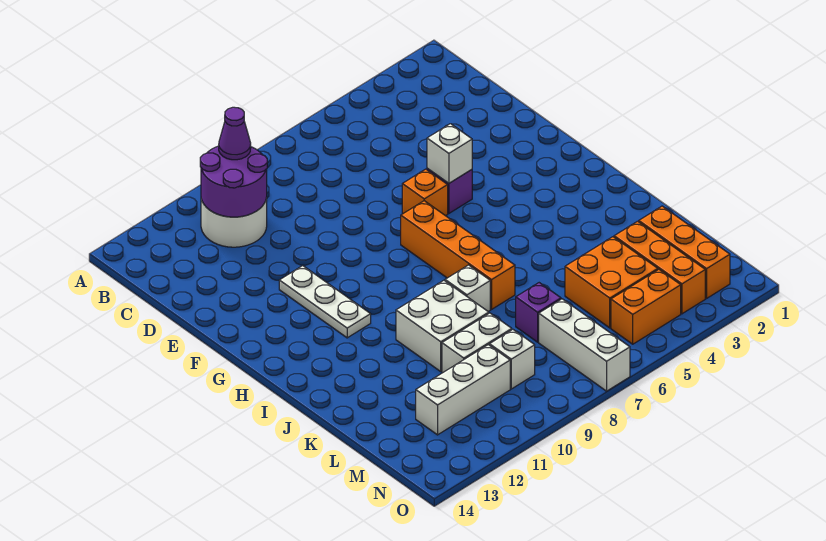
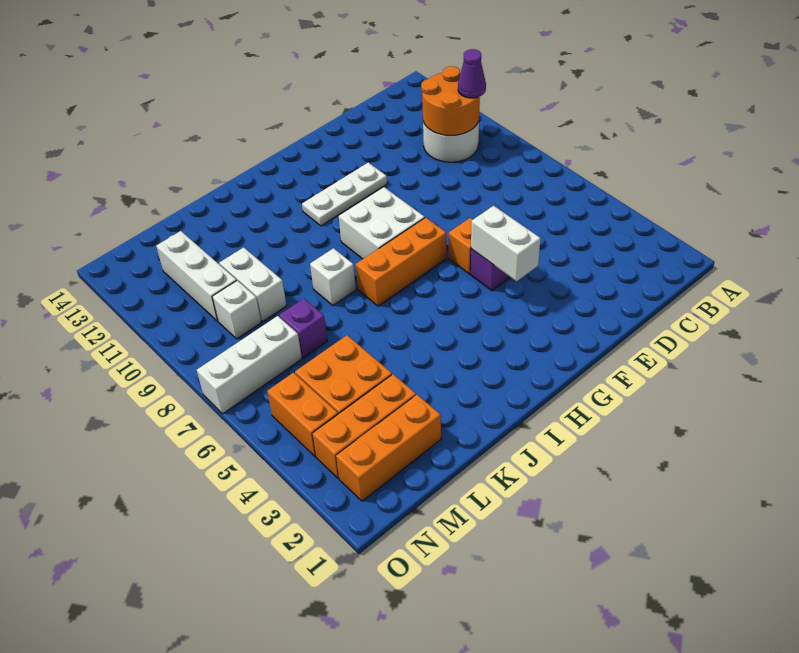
purple round brick B10:C11 level 2 -> orange round brick B10:C11 level 2
white brick F5 level 2 -> white brick F4:F5 level 2
orange brick G7:J7 level 1 -> orange brick G7:I7 level 1
white brick J9:K10 level 1 -> white brick G8:H9 level 1

